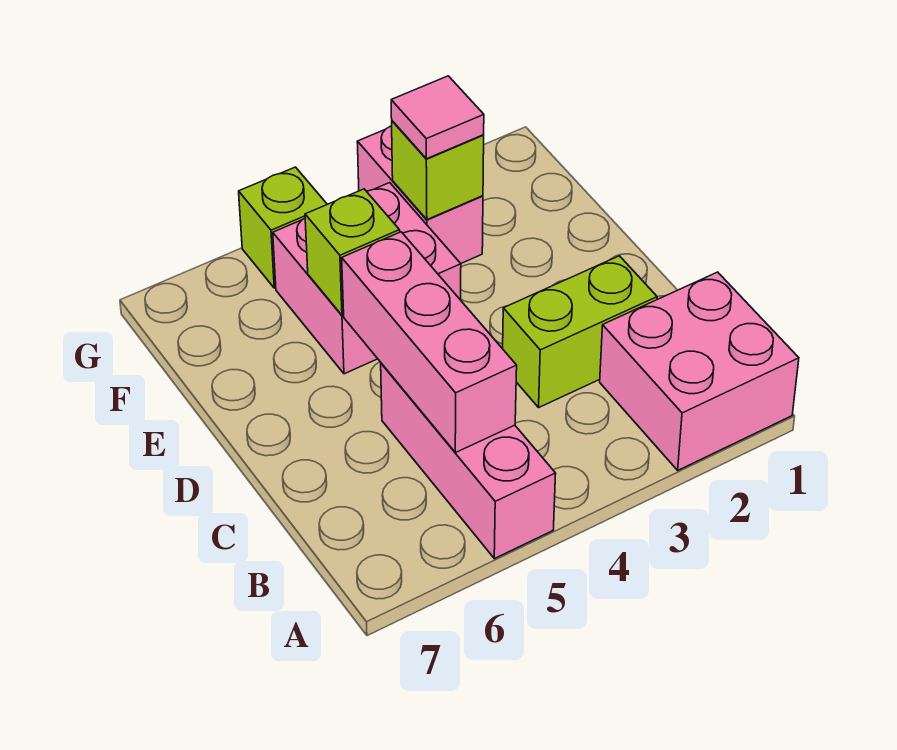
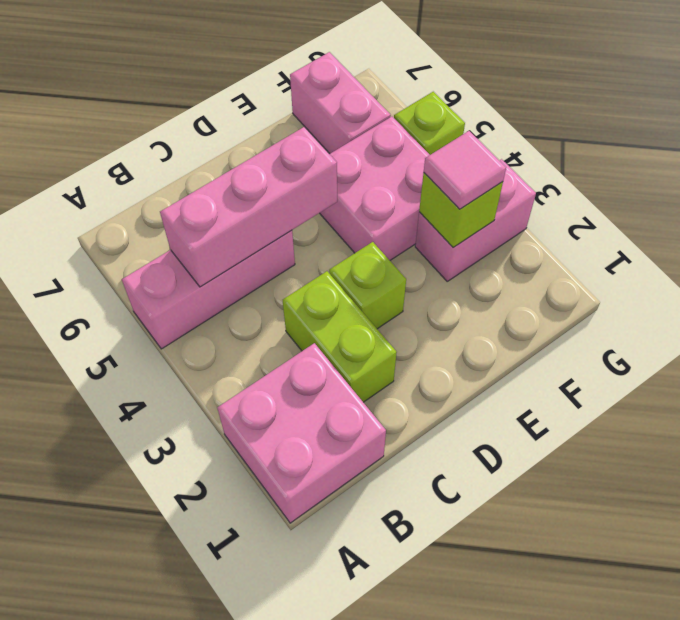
lime brick E5 level 2 -> lime brick D3 level 1
none -> pink brick F6:F7 level 1

